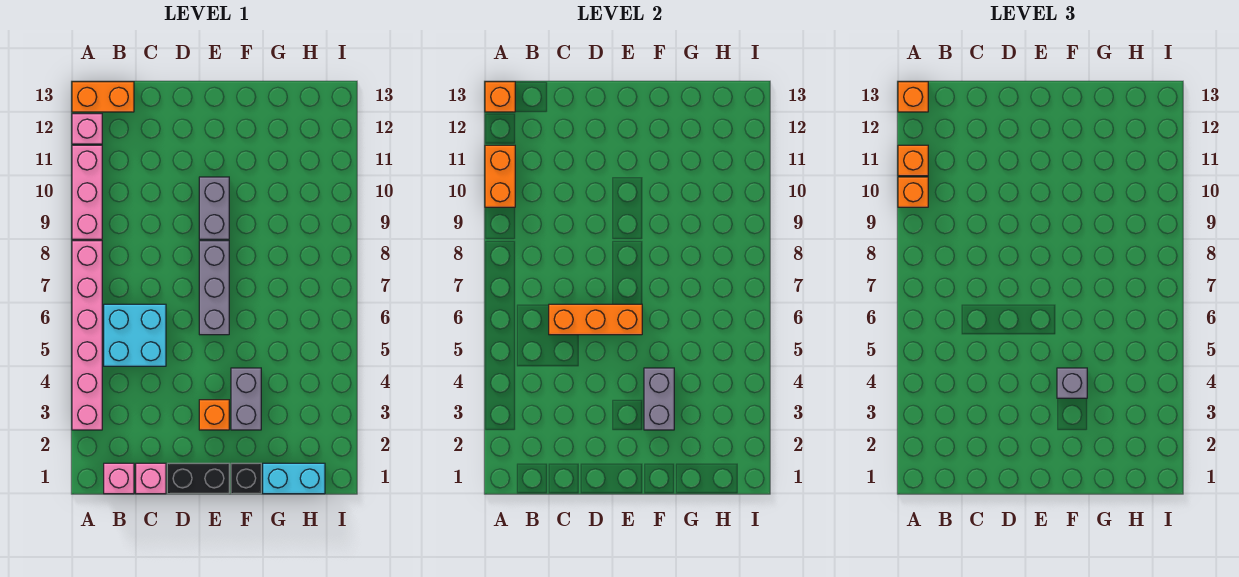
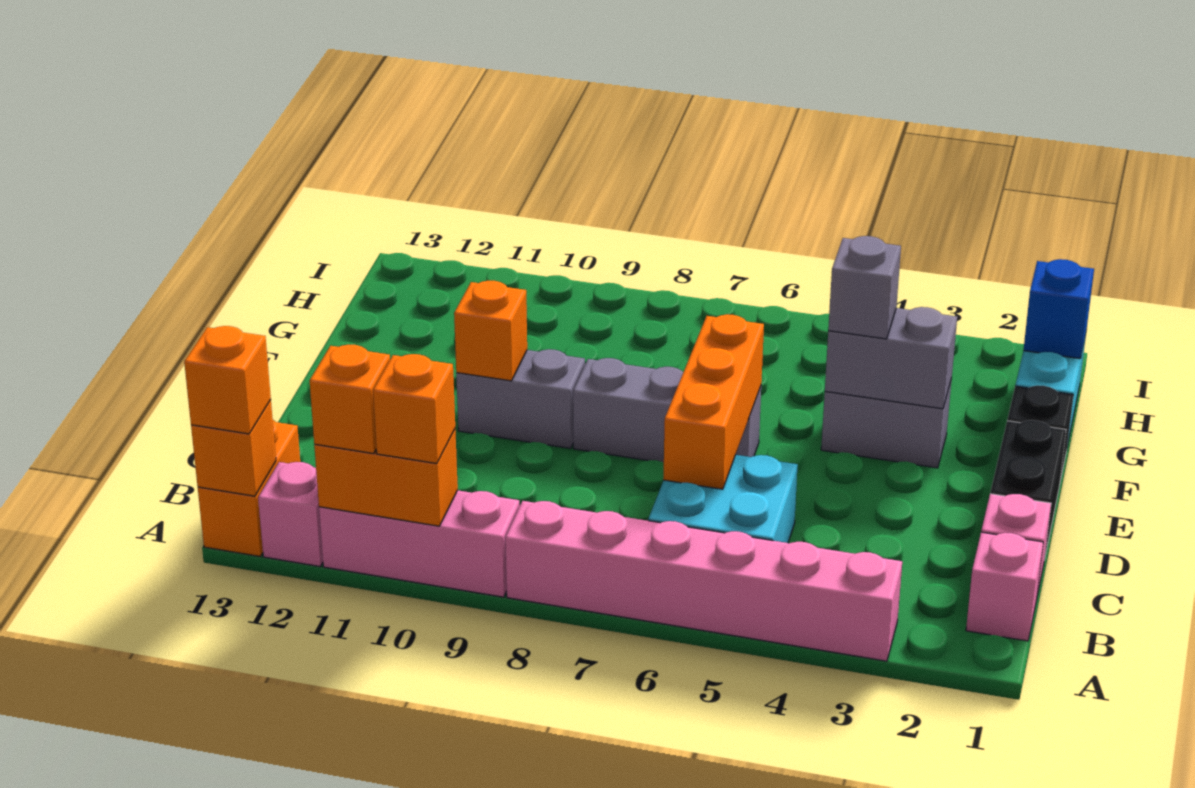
orange brick E3 level 1 -> orange brick E10 level 2
none -> blue brick H1 level 2

